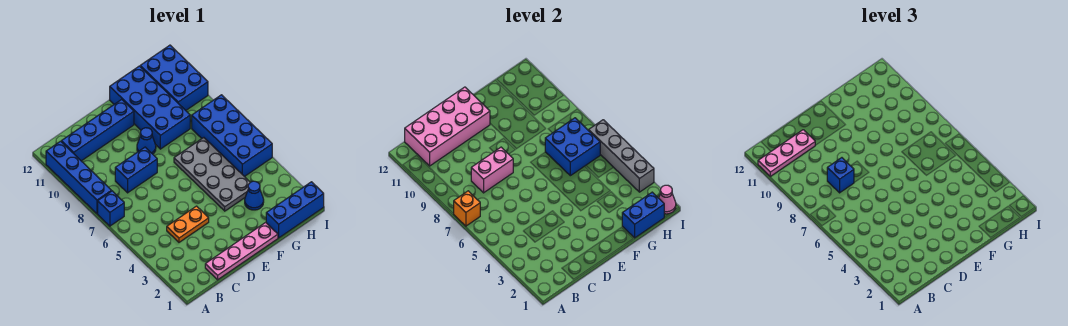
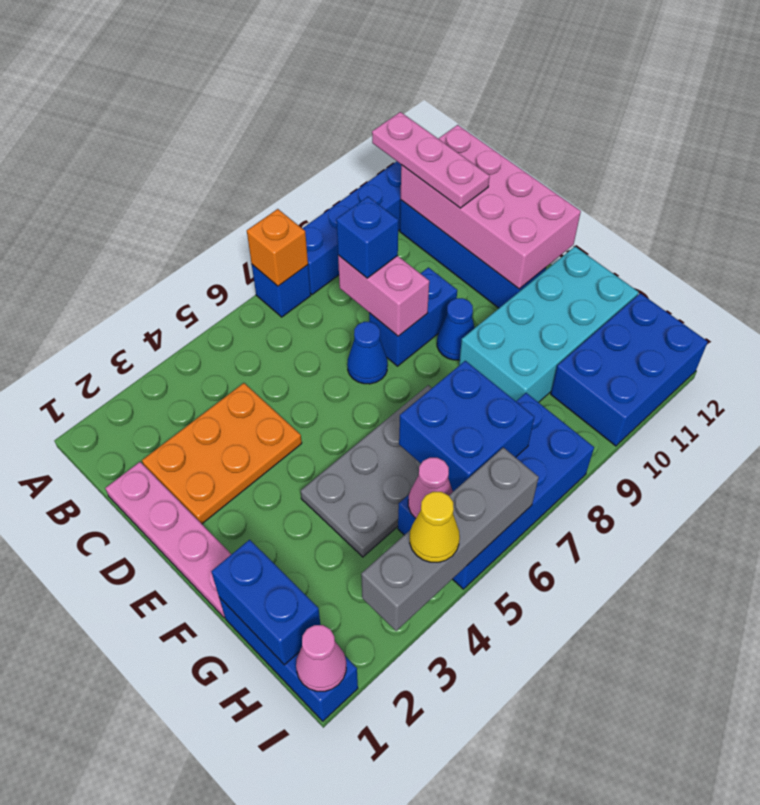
orange plate C4:D4 level 1 -> orange plate C2:D4 level 1
blue brick C8:D8 level 1 -> blue brick D8:D9 level 1
blue brick F9:G12 level 1 -> cyan brick F9:G12 level 1
blue cone G3 level 1 -> blue cone D7 level 1
none -> pink cone H5 level 2
none -> yellow cone I4 level 3

